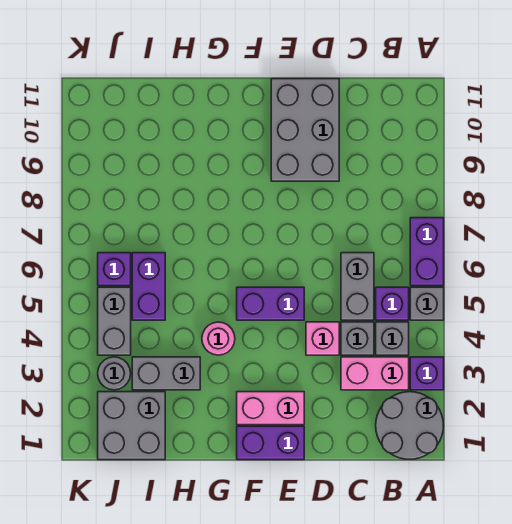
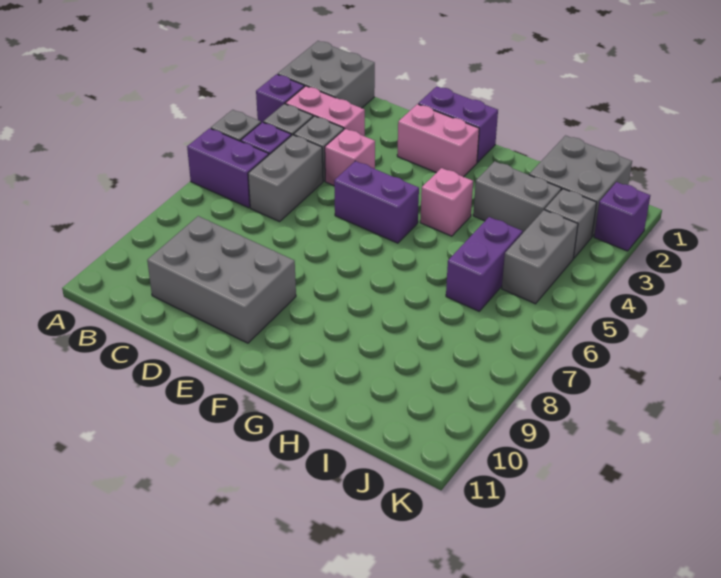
grey round brick A1:B2 level 1 -> grey brick A1:B2 level 1
purple brick A6:A7 level 1 -> purple brick A6:B6 level 1
grey brick D9:E11 level 1 -> grey brick C9:E10 level 1
pink round brick G4 level 1 -> pink brick G4 level 1
grey round brick J3 level 1 -> grey brick J3 level 1
purple brick J6 level 1 -> purple brick K2 level 1

